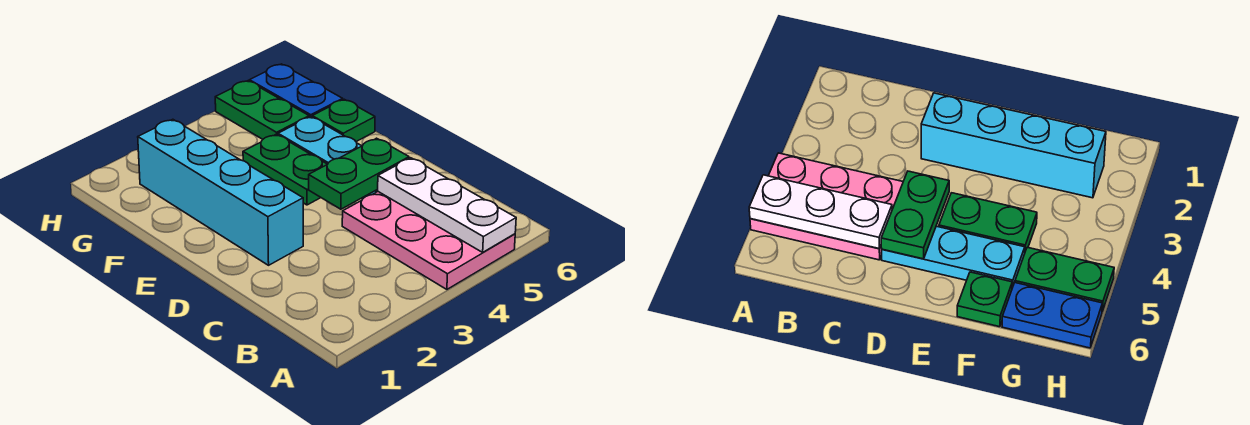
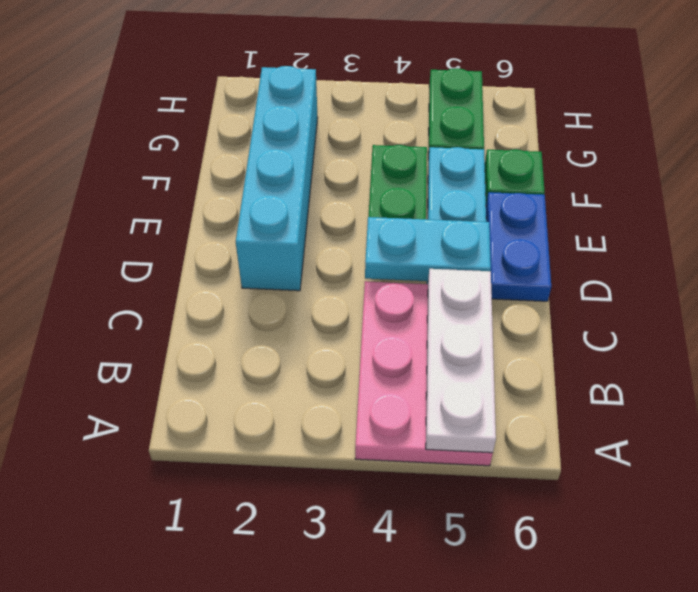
green plate D4:D5 level 2 -> cyan plate D4:D5 level 2
blue plate G6:H6 level 1 -> blue plate D6:E6 level 1

